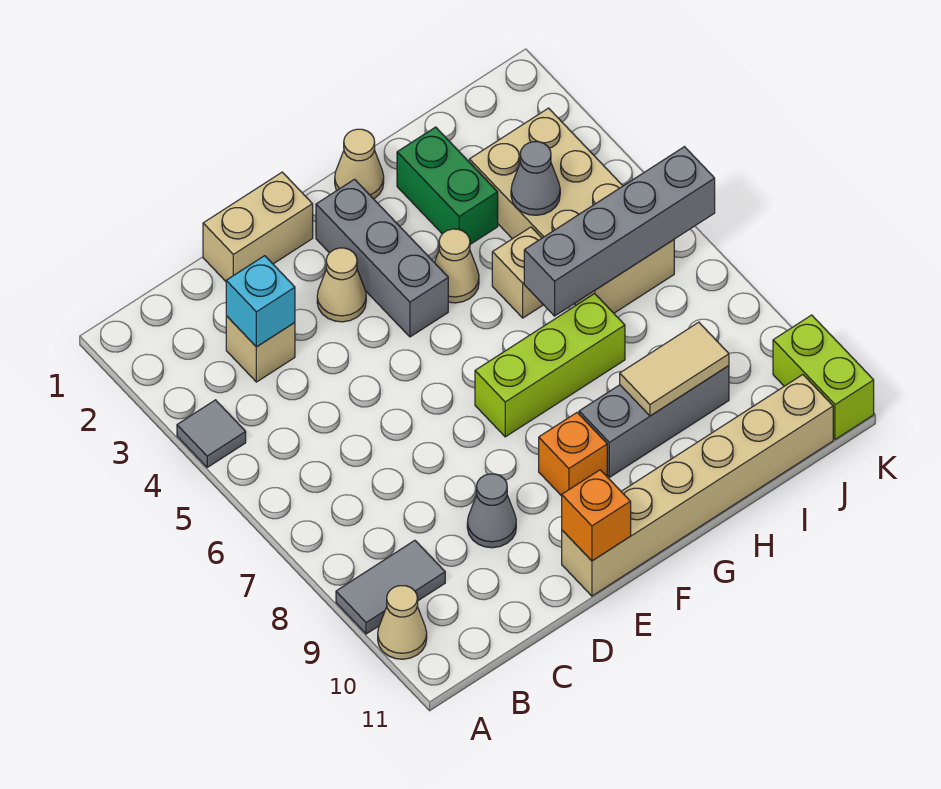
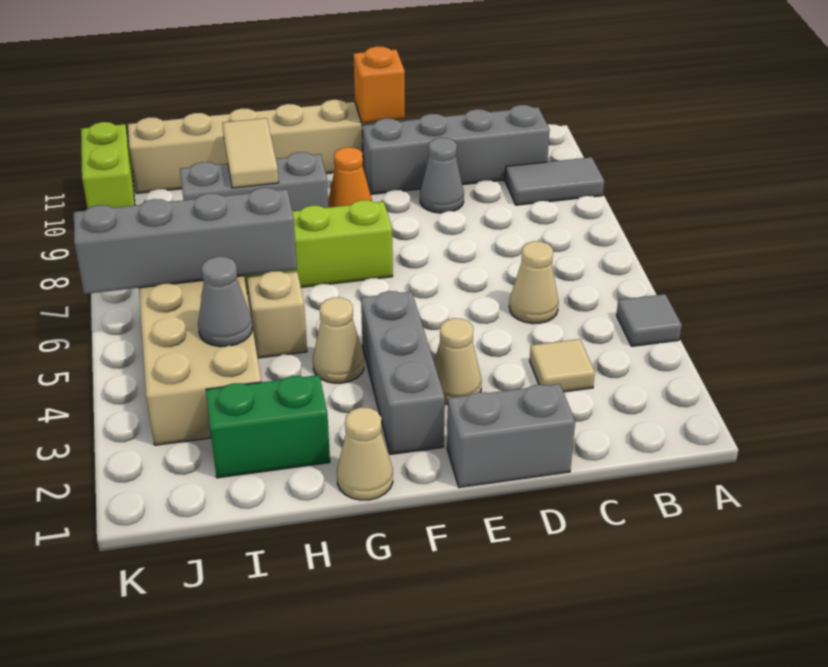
tan cone A10 level 1 -> tan cone C5 level 1
none -> grey brick B10:E10 level 1
tan brick C3 level 1 -> tan tile C3 level 1
cyan brick C3 level 2 -> none
tan brick D1:E1 level 1 -> grey brick D1:E1 level 1
orange brick F9 level 1 -> orange cone F9 level 1
green brick H2:H3 level 1 -> green brick H2:I2 level 1
tan tile H9:I9 level 2 -> tan tile H9:H10 level 2

